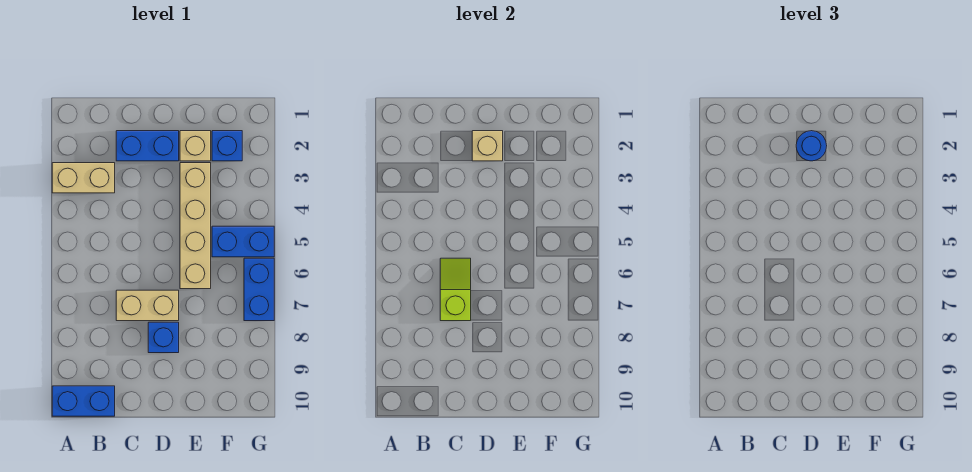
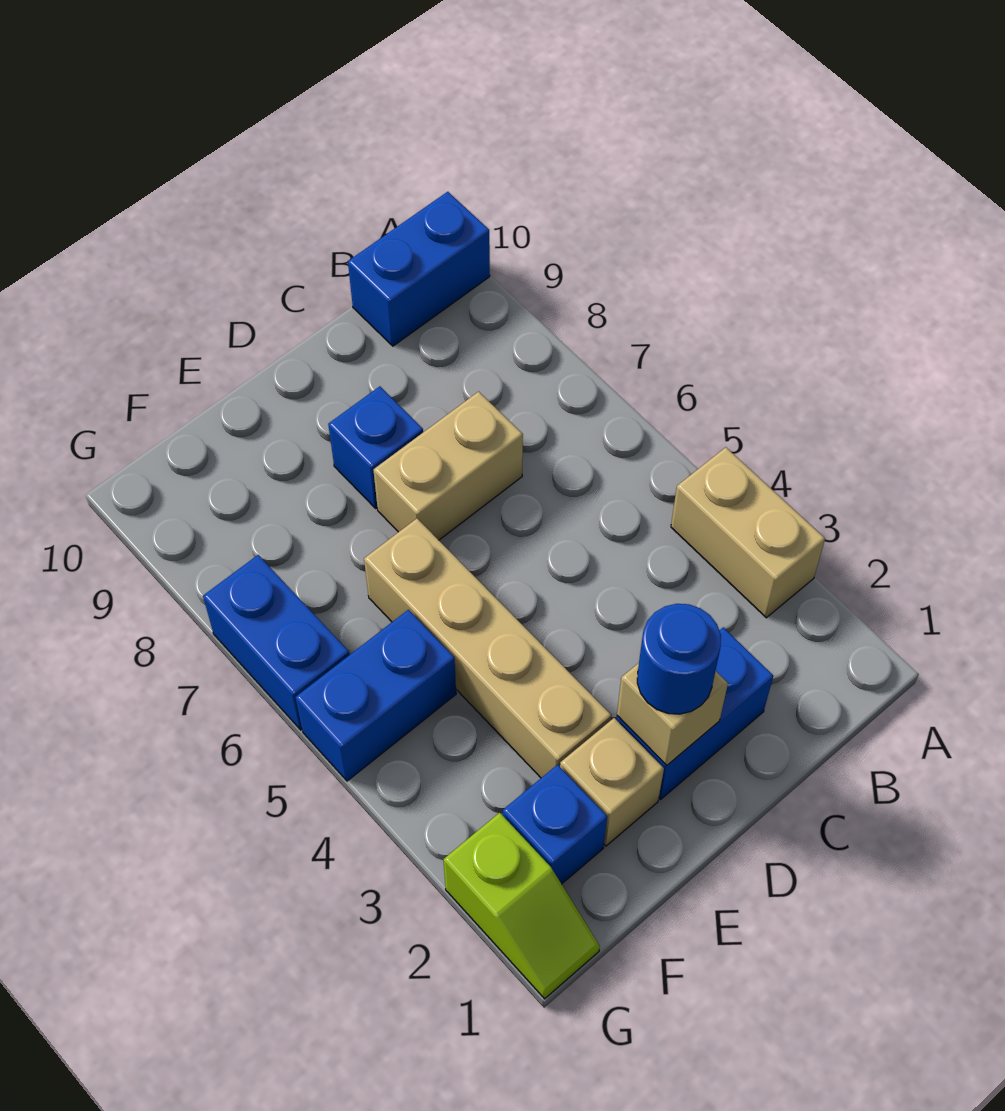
tan brick A3:B3 level 1 -> tan brick A3:A4 level 1
lime slope C6:C7 level 2 top 7 -> lime slope G1:G2 level 1 top 2

